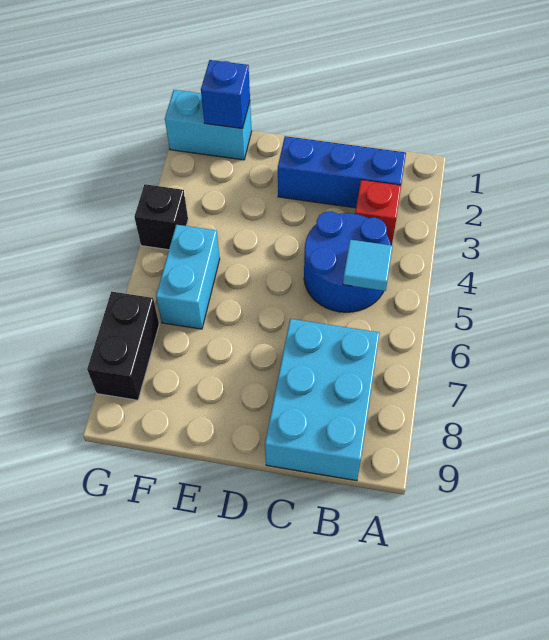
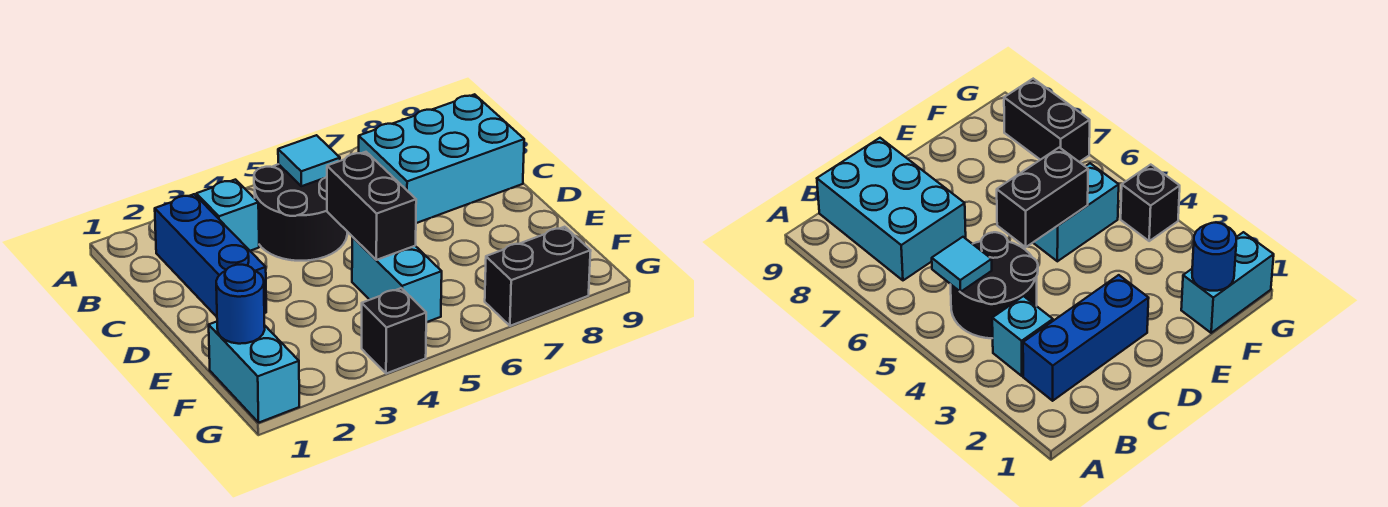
red brick B3 level 1 -> cyan brick B3 level 1
blue round brick B4:C5 level 1 -> black round brick B4:C5 level 1
none -> black brick D5:E5 level 2
blue brick F1 level 2 -> blue round brick F1 level 2
cyan brick F5:F6 level 1 -> cyan brick E5:F5 level 1

